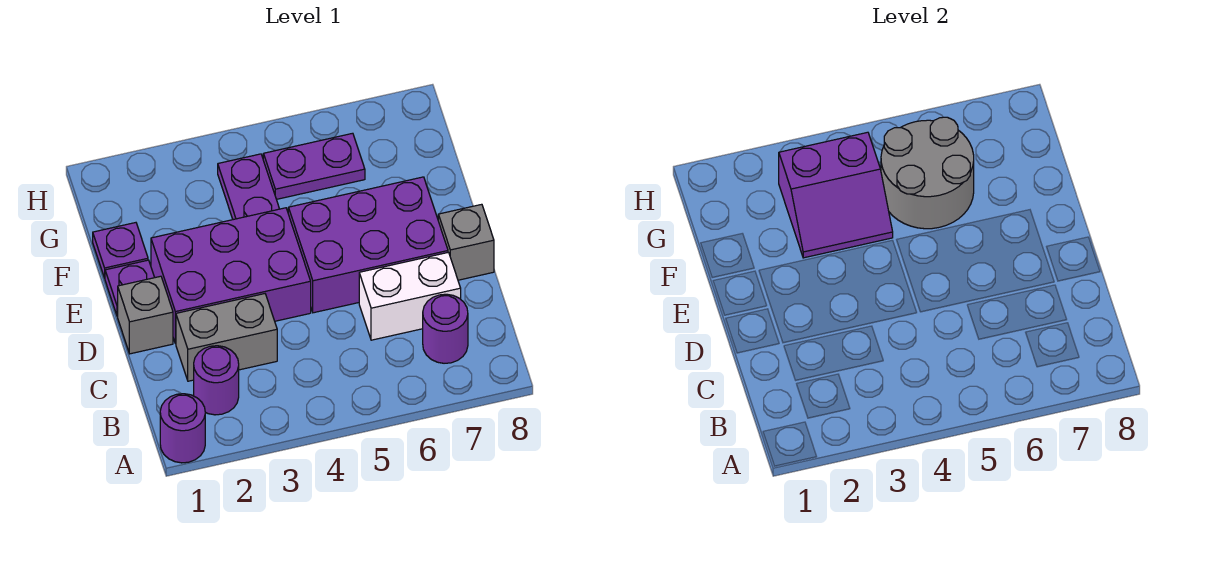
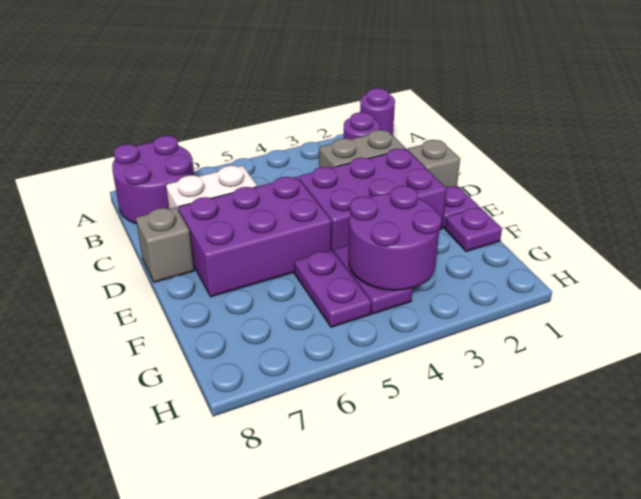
purple round brick B7 level 1 -> purple round brick A7:B8 level 1
purple slope F3:G4 level 2 top G -> purple round brick F3:G4 level 2
grey round brick F5:G6 level 2 -> none
purple plate G5:G6 level 1 -> purple plate F5:G5 level 1

